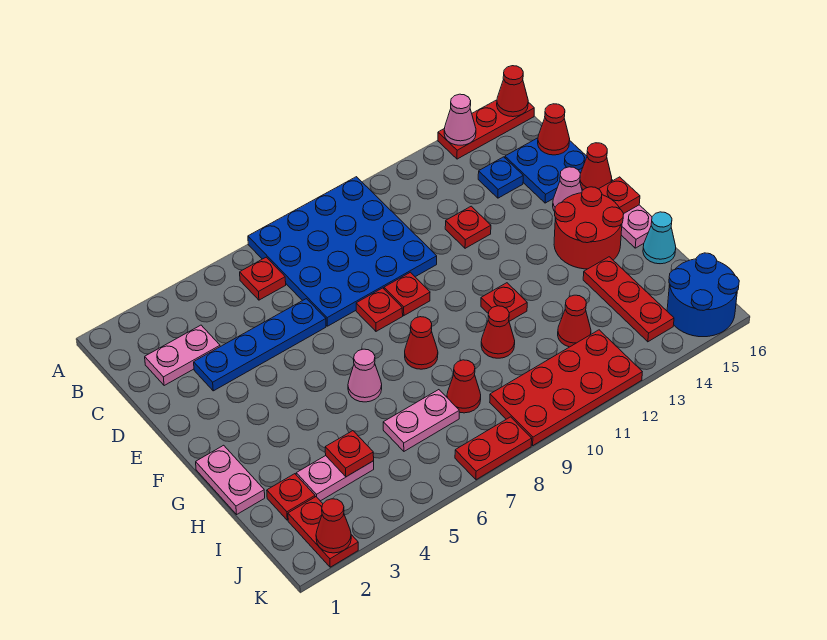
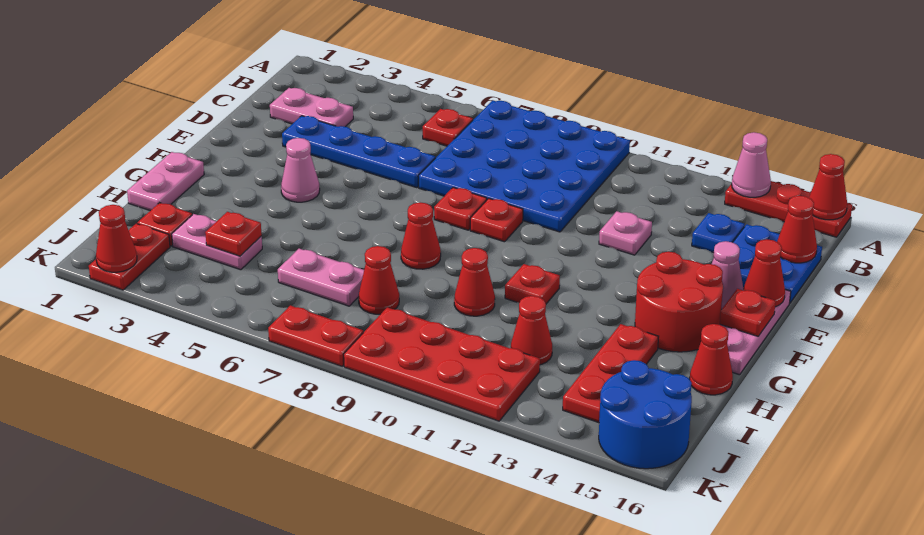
red plate D12 level 1 -> pink plate D12 level 1
pink cone G6 level 1 -> pink cone F4 level 1
cyan cone H16 level 1 -> red cone H16 level 1

